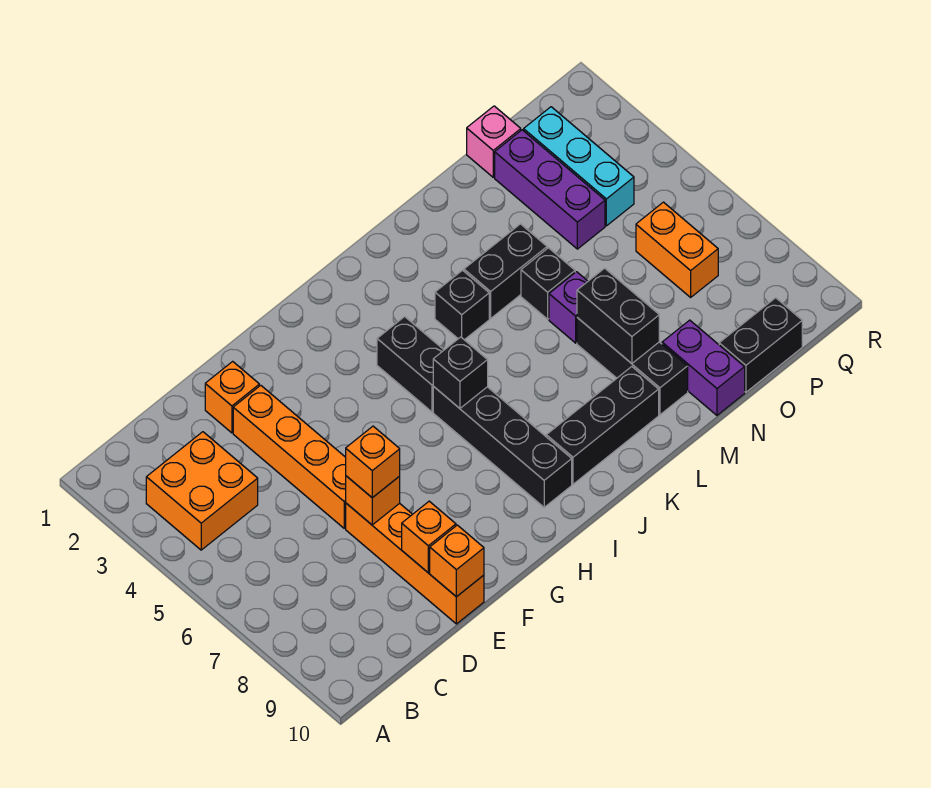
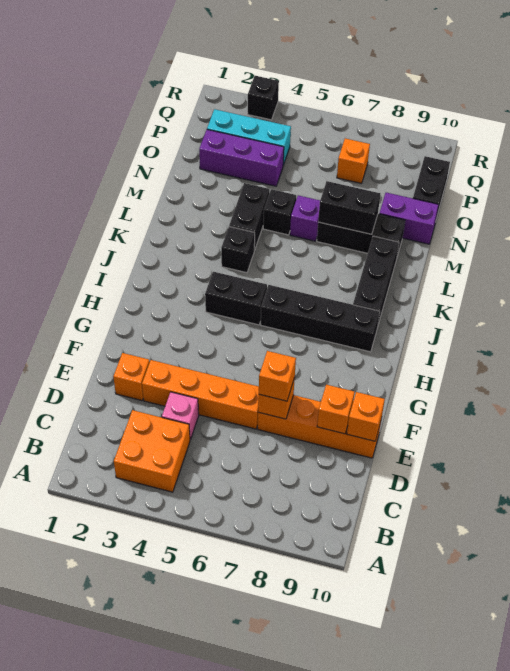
black brick I6 level 2 -> black brick R3 level 1
pink brick O1 level 1 -> pink brick D4 level 1
orange brick P6:P7 level 1 -> orange brick P7 level 1

